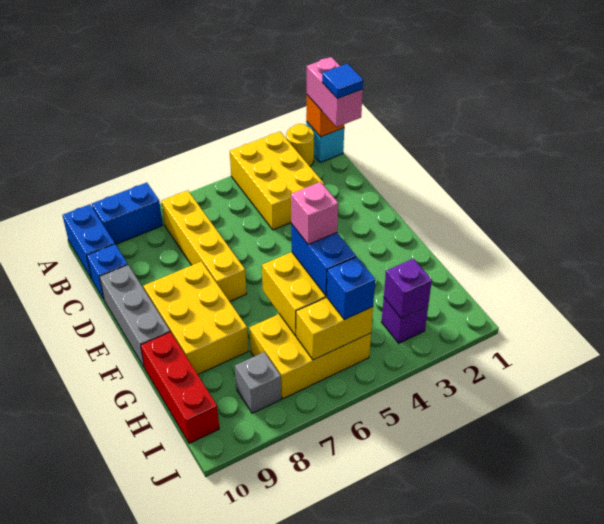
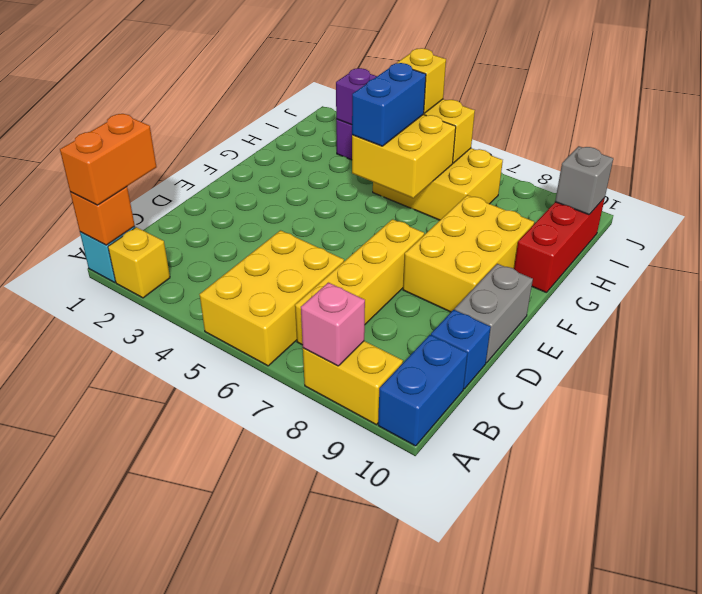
pink brick A1:B1 level 3 -> orange brick A1:B1 level 3
yellow round brick A2 level 1 -> yellow brick A2 level 1
yellow brick A3:C4 level 1 -> yellow brick A5:C6 level 1
blue brick A8:A9 level 1 -> yellow brick A8:A9 level 1
blue tile B1 level 4 -> none
grey brick D10:F10 level 1 -> grey brick D10:E10 level 1
pink brick G5 level 4 -> pink brick A8 level 2
blue brick I5 level 3 -> yellow brick I5 level 3
grey brick I8 level 1 -> grey brick I10 level 2

